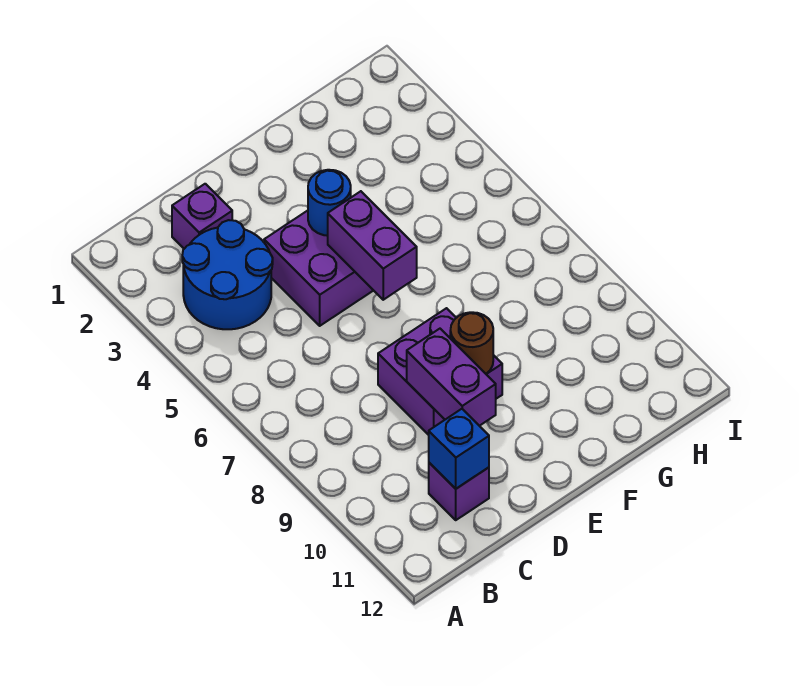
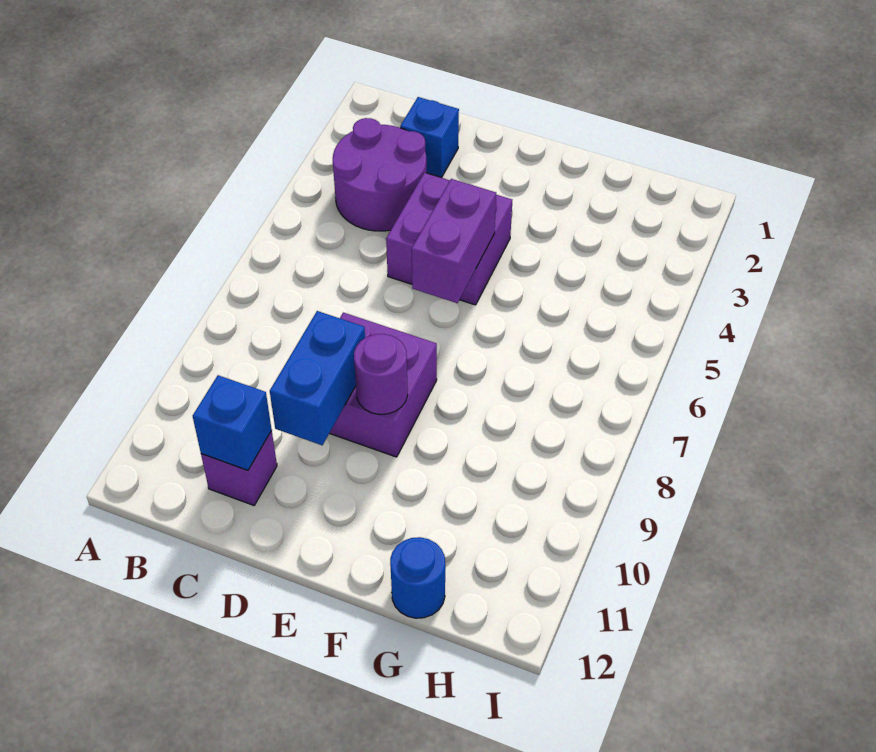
blue round brick B3:C4 level 1 -> purple round brick B3:C4 level 1
purple brick C2 level 1 -> blue brick C2 level 1
purple brick D9:D10 level 2 -> blue brick D9:D10 level 2
blue round brick E4 level 2 -> blue round brick G12 level 1
brown round brick E9 level 2 -> purple round brick E9 level 2

